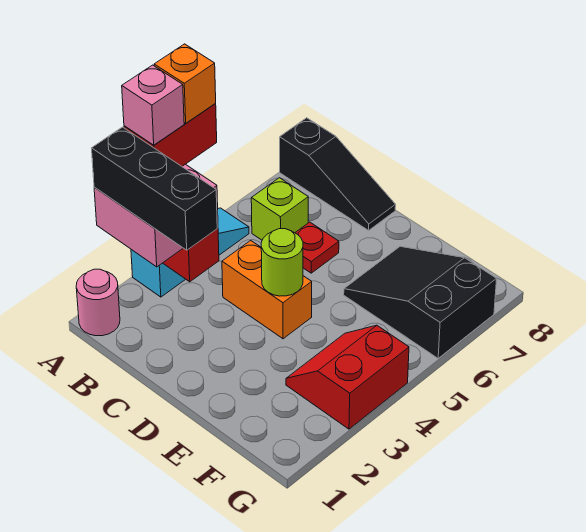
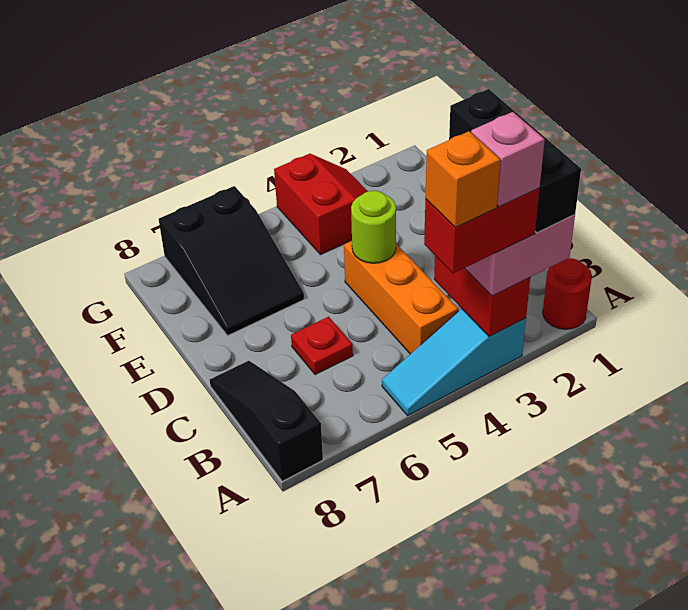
pink round brick A1 level 1 -> red round brick A1 level 1
lime brick B6 level 1 -> none
orange brick C4:D4 level 1 -> orange brick B4:D4 level 1
red slope F3:G4 level 1 top G -> red slope F3:G4 level 1 top 4

